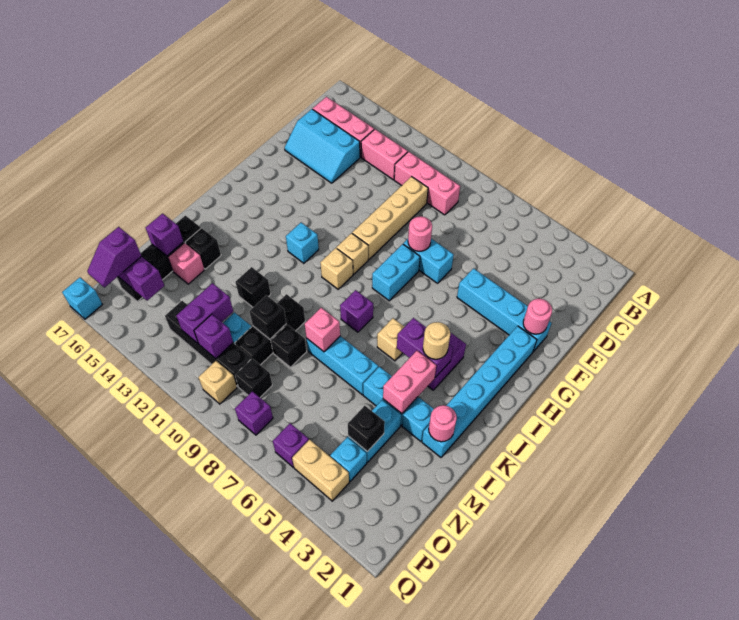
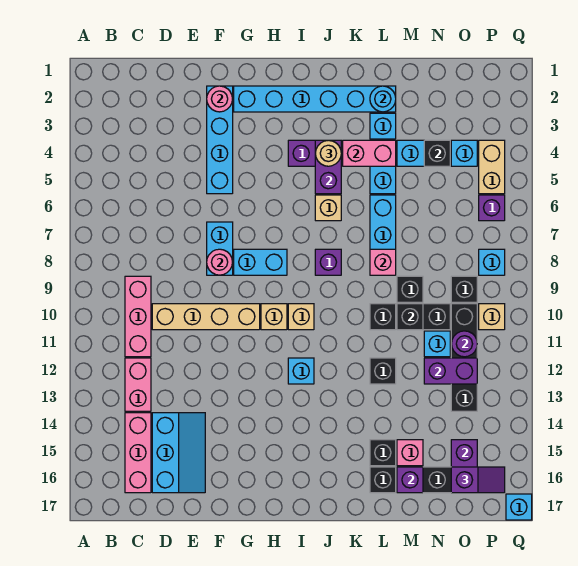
pink round brick L2 level 2 -> cyan round brick L2 level 2
purple brick O11 level 2 -> purple round brick O11 level 2
purple brick P8 level 1 -> cyan brick P8 level 1

